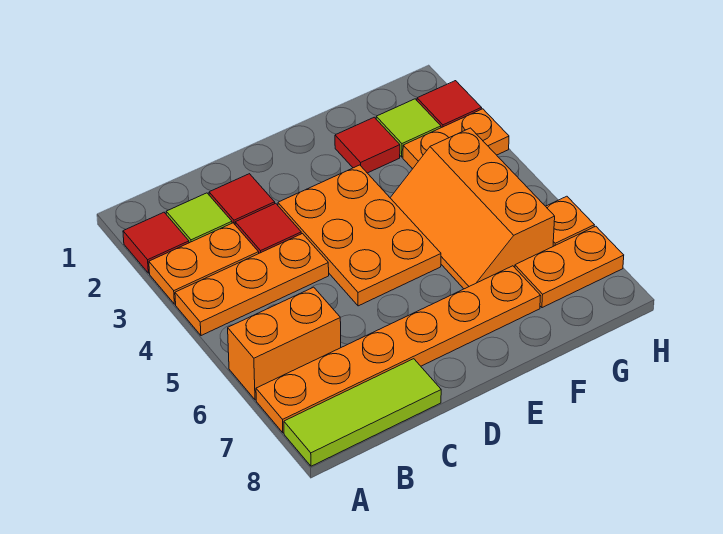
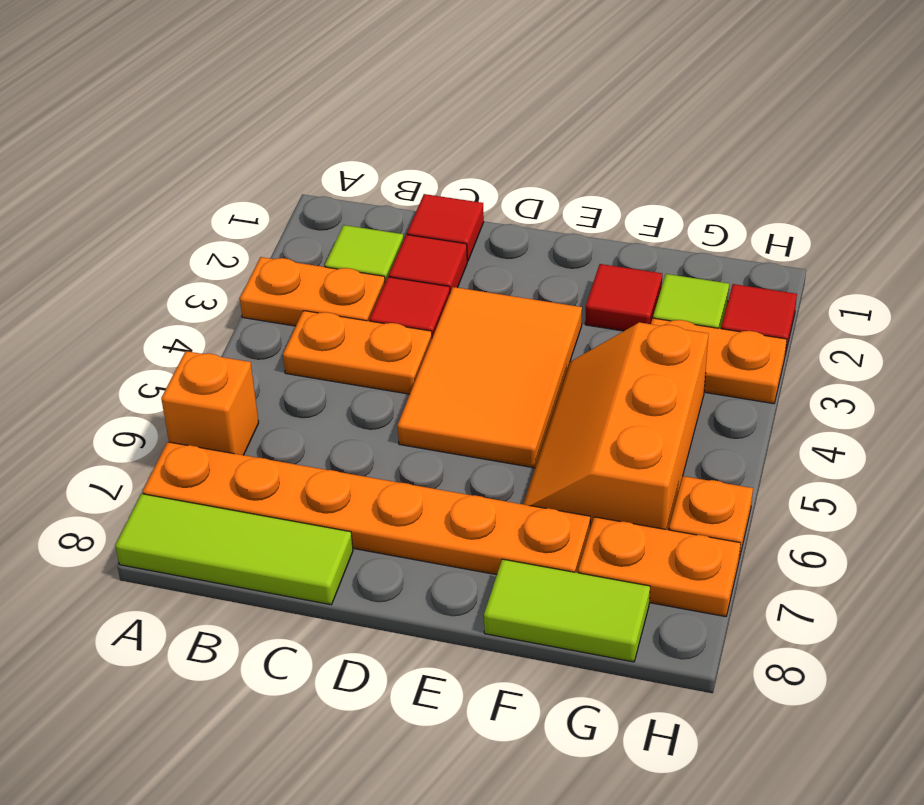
red tile A2 level 1 -> red tile C1 level 1
orange plate A4:C4 level 1 -> orange plate B4:C4 level 1
orange brick A6:B6 level 1 -> orange brick A6 level 1
orange plate D3:E5 level 1 -> orange tile D3:E5 level 1
none -> lime tile F8:G8 level 1

